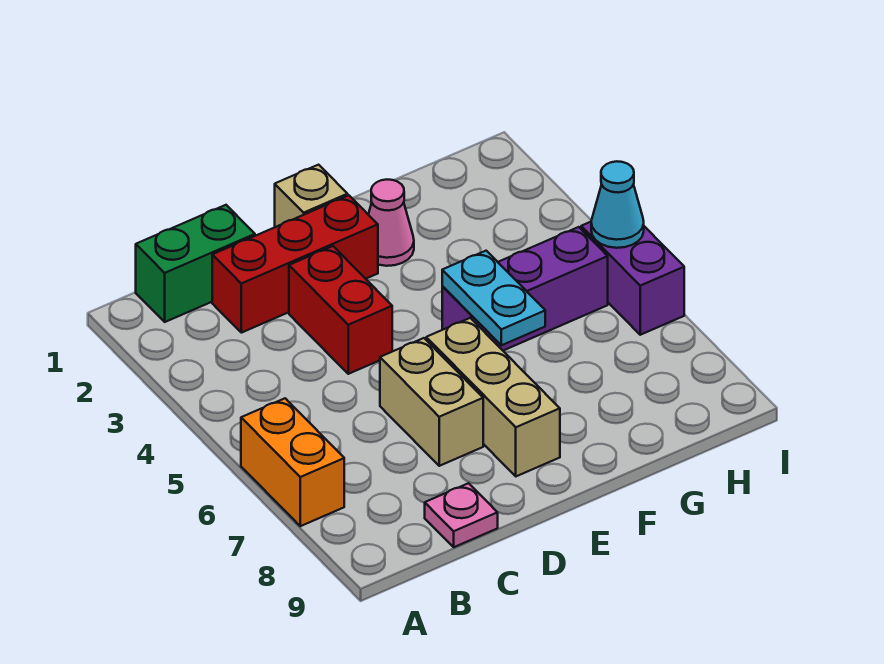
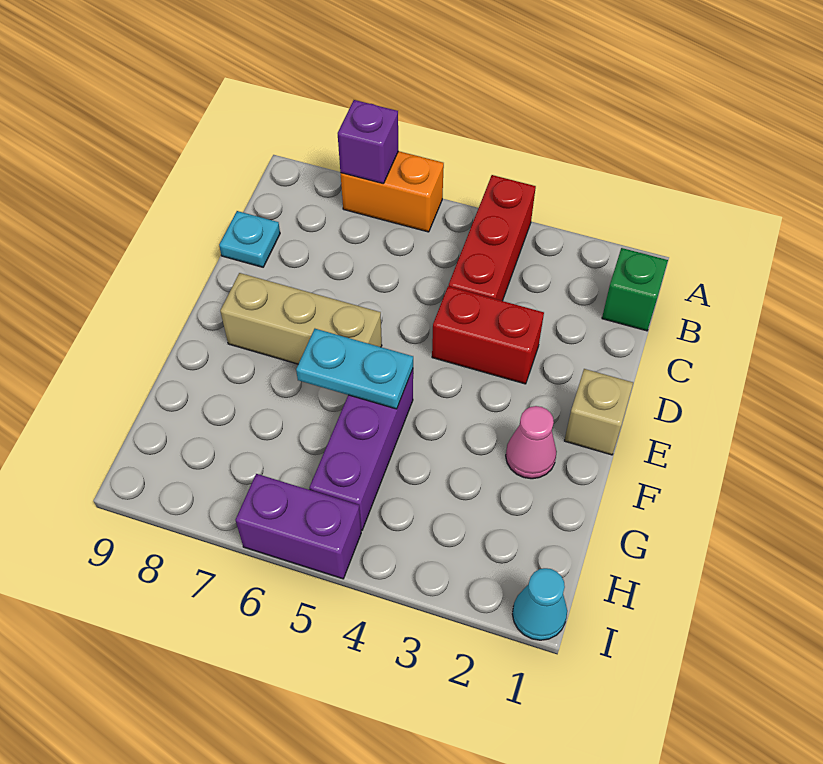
none -> purple brick A7 level 2
green brick B1:C1 level 1 -> green brick B1 level 1
red brick C2:E2 level 1 -> red brick A4:C4 level 1
pink plate C9 level 1 -> cyan plate C9 level 1
tan brick D6:D7 level 1 -> none
cyan cone I5 level 2 -> cyan cone I1 level 1

